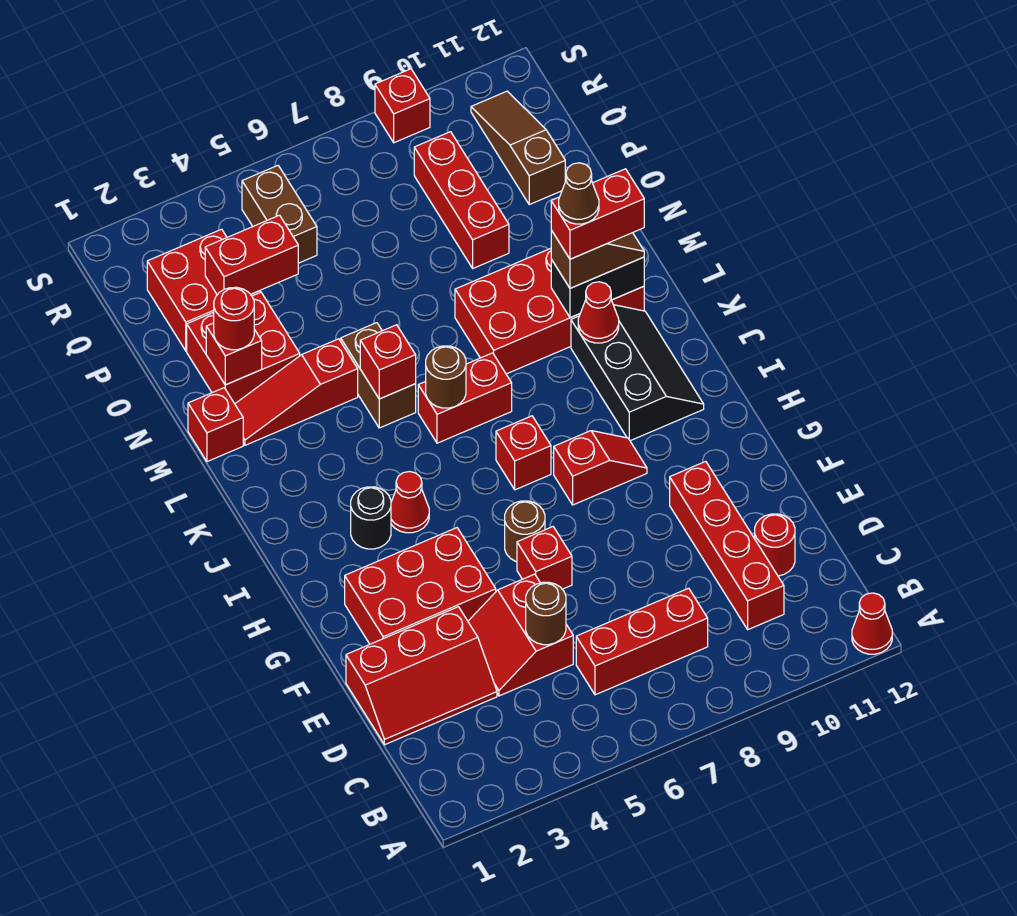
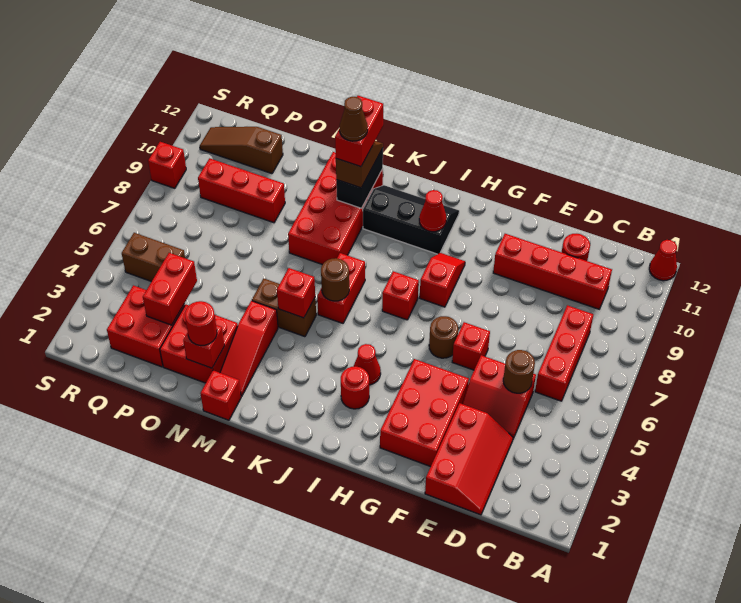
black round brick I3 level 1 -> red round brick I3 level 1
red cone K10 level 2 -> red cone I10 level 2

